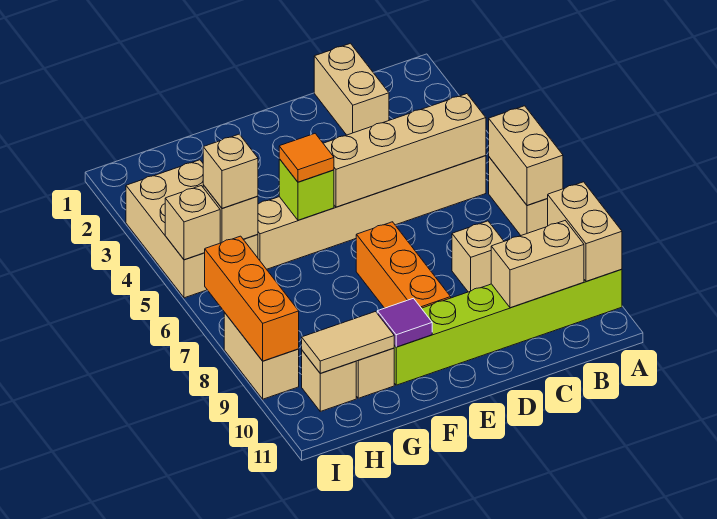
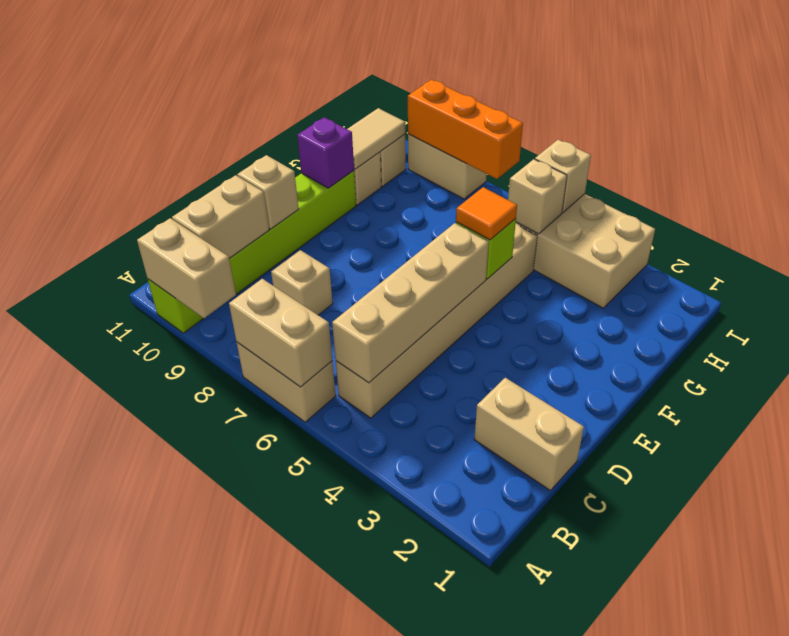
orange brick E7:E9 level 1 -> none
purple tile F10 level 2 -> purple brick F10 level 2
tan brick H5 level 3 -> tan brick D10 level 2

